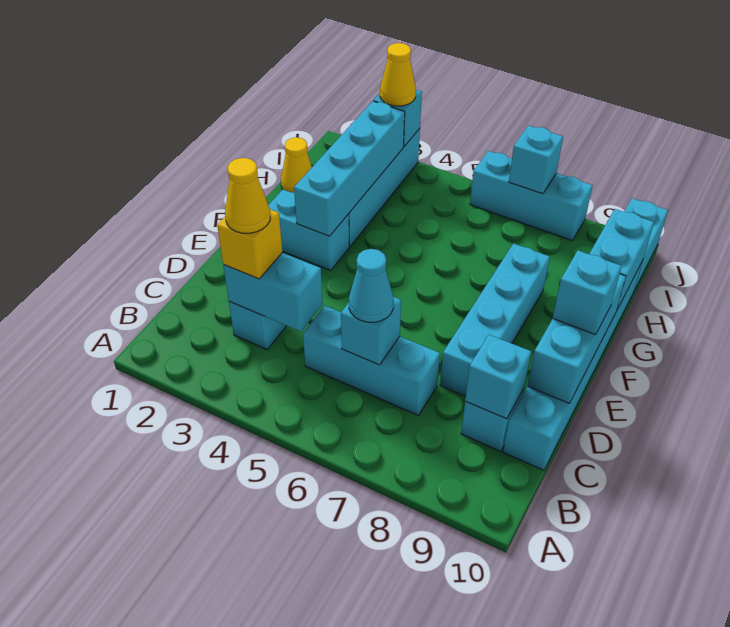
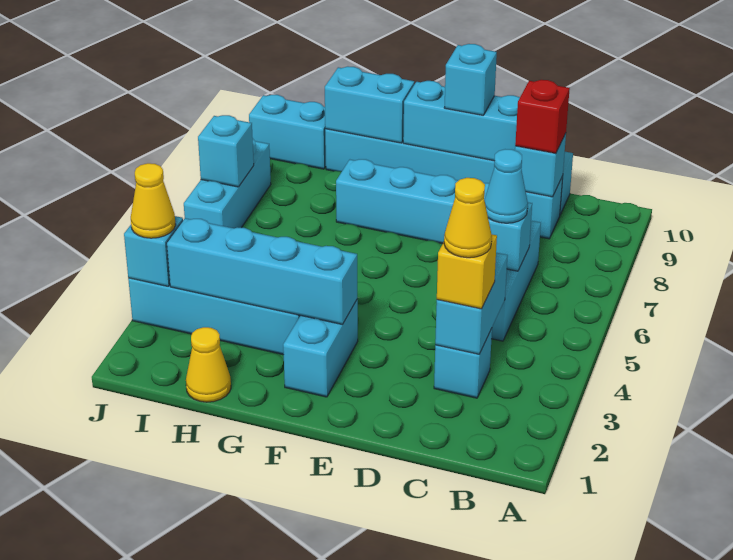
none -> red brick C9 level 3

